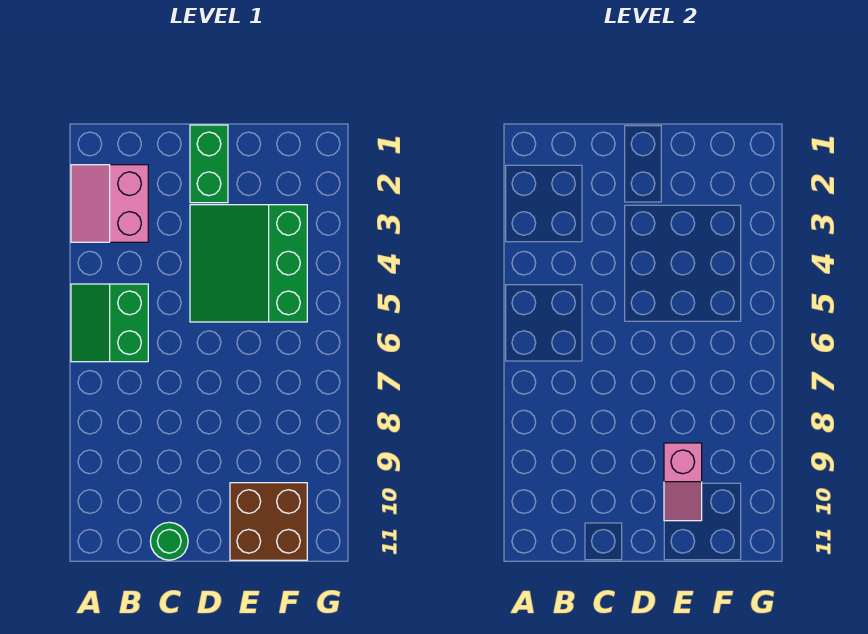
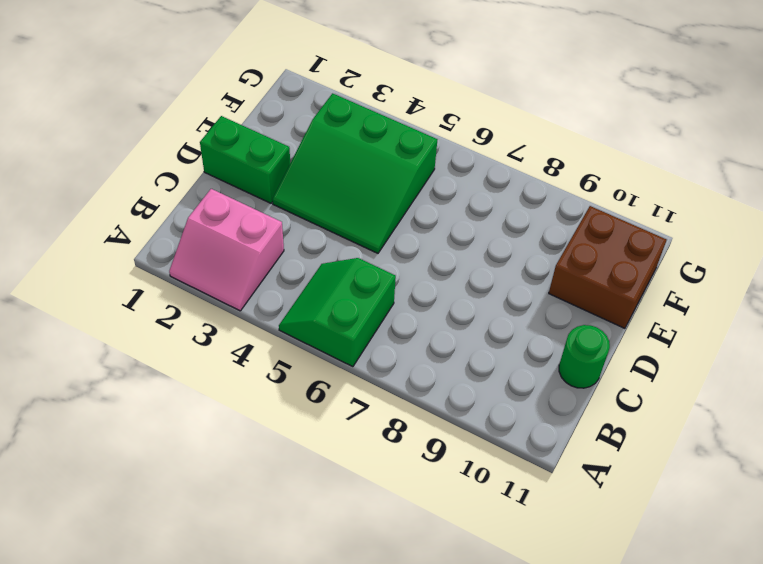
green slope A5:B6 level 1 top B -> green slope A5:B6 level 1 top 6
pink slope E9:E10 level 2 top 9 -> none

